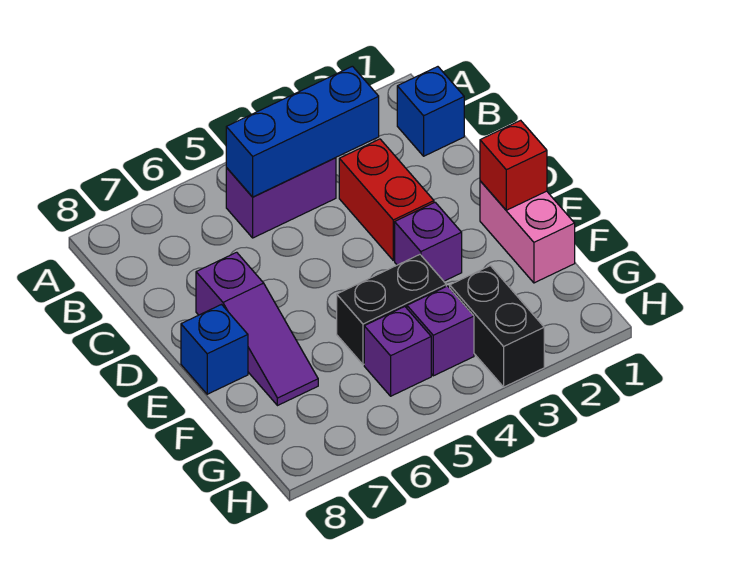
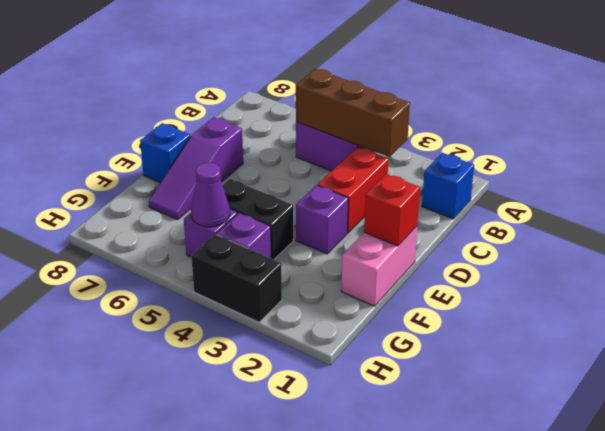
blue brick B3:B5 level 2 -> brown brick B3:B5 level 2
black brick G3:H3 level 1 -> black brick H3:H4 level 1
none -> purple cone G5 level 2

